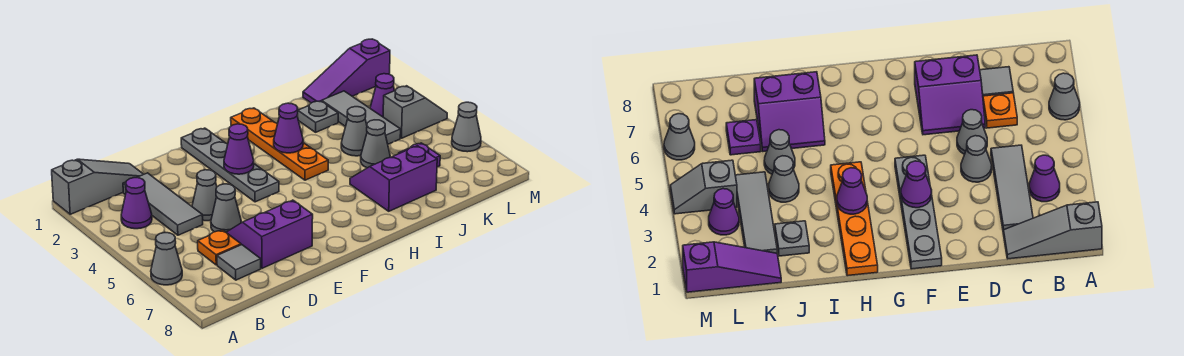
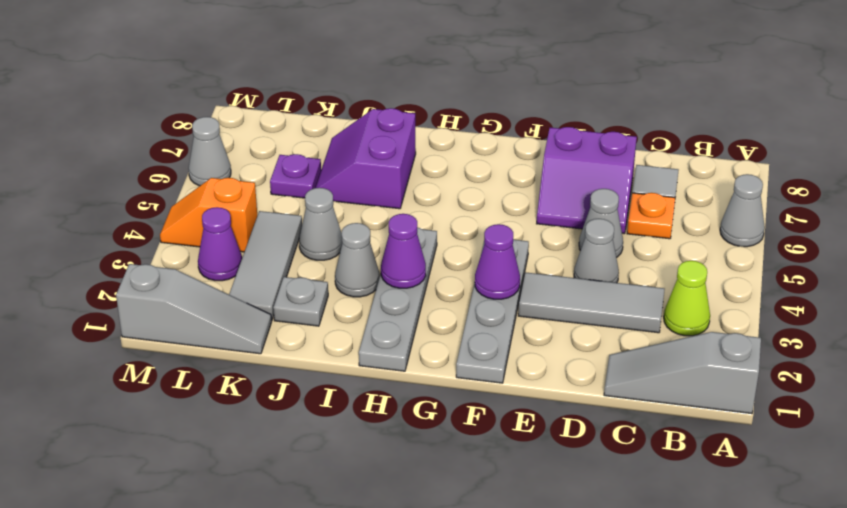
purple cone B3 level 1 -> lime cone B3 level 1
grey tile C2:C4 level 1 -> grey tile C3:E3 level 1
orange plate H1:H4 level 1 -> grey plate H1:H4 level 1
purple slope I6:J7 level 1 top 7 -> purple slope I6:J7 level 1 top I
grey cone J5 level 1 -> grey cone I3 level 1
purple slope K1:M1 level 1 top M -> grey slope K1:M1 level 1 top M
grey slope L4:M4 level 1 top L -> orange slope L4:M4 level 1 top L

